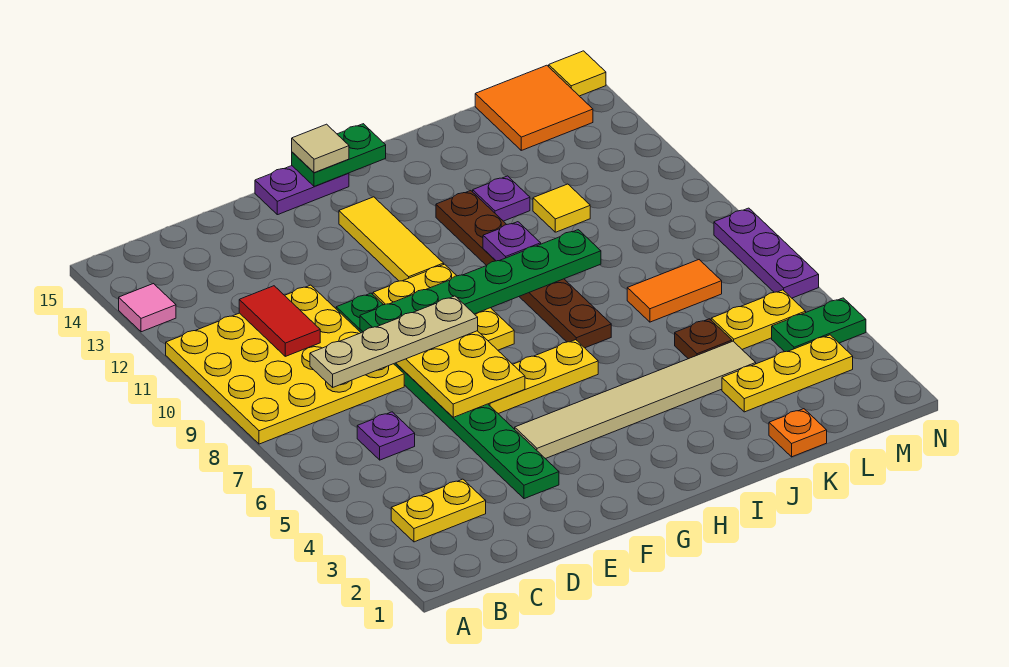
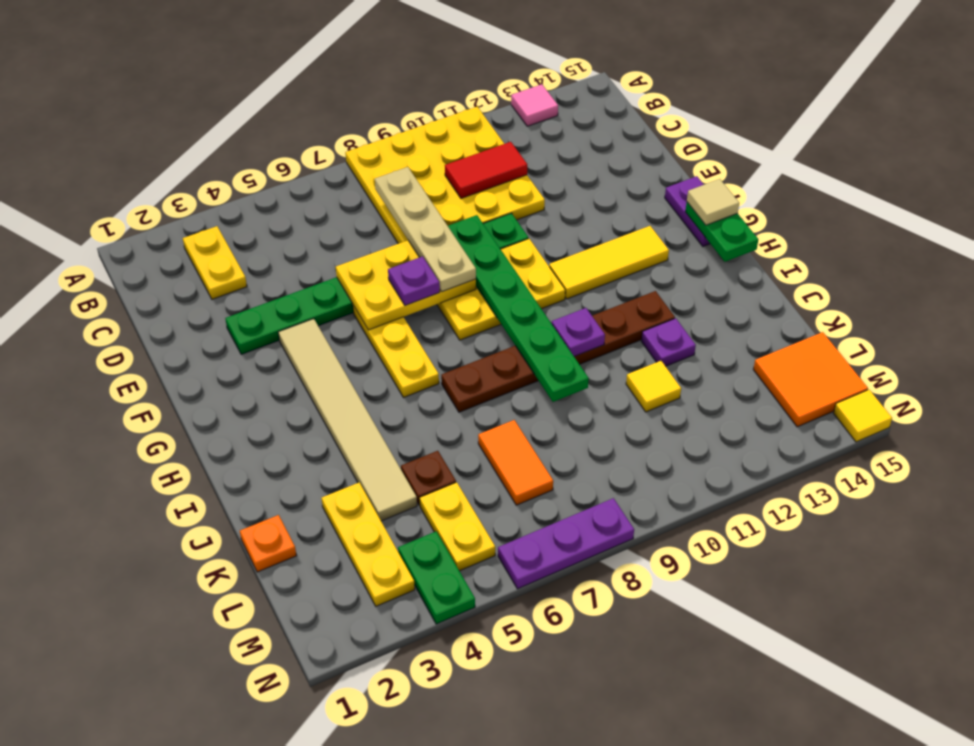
purple plate C6 level 1 -> purple plate F7 level 3

